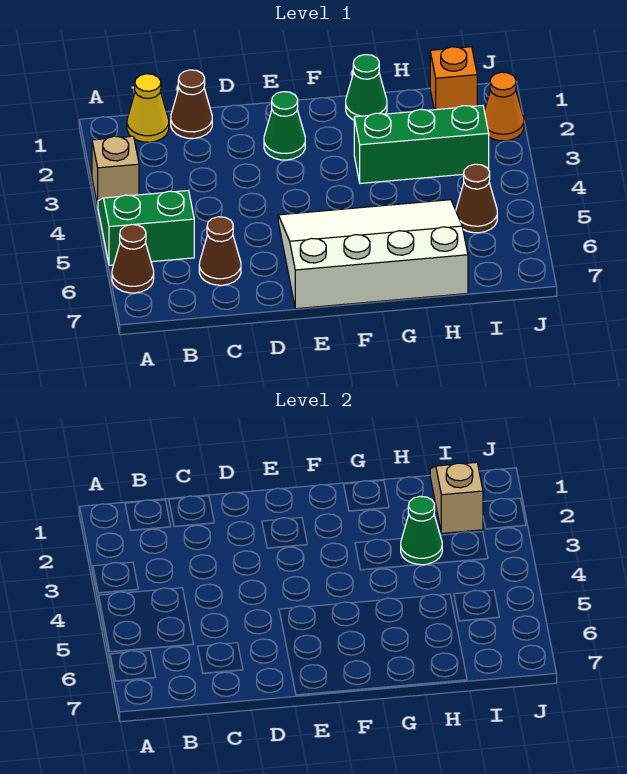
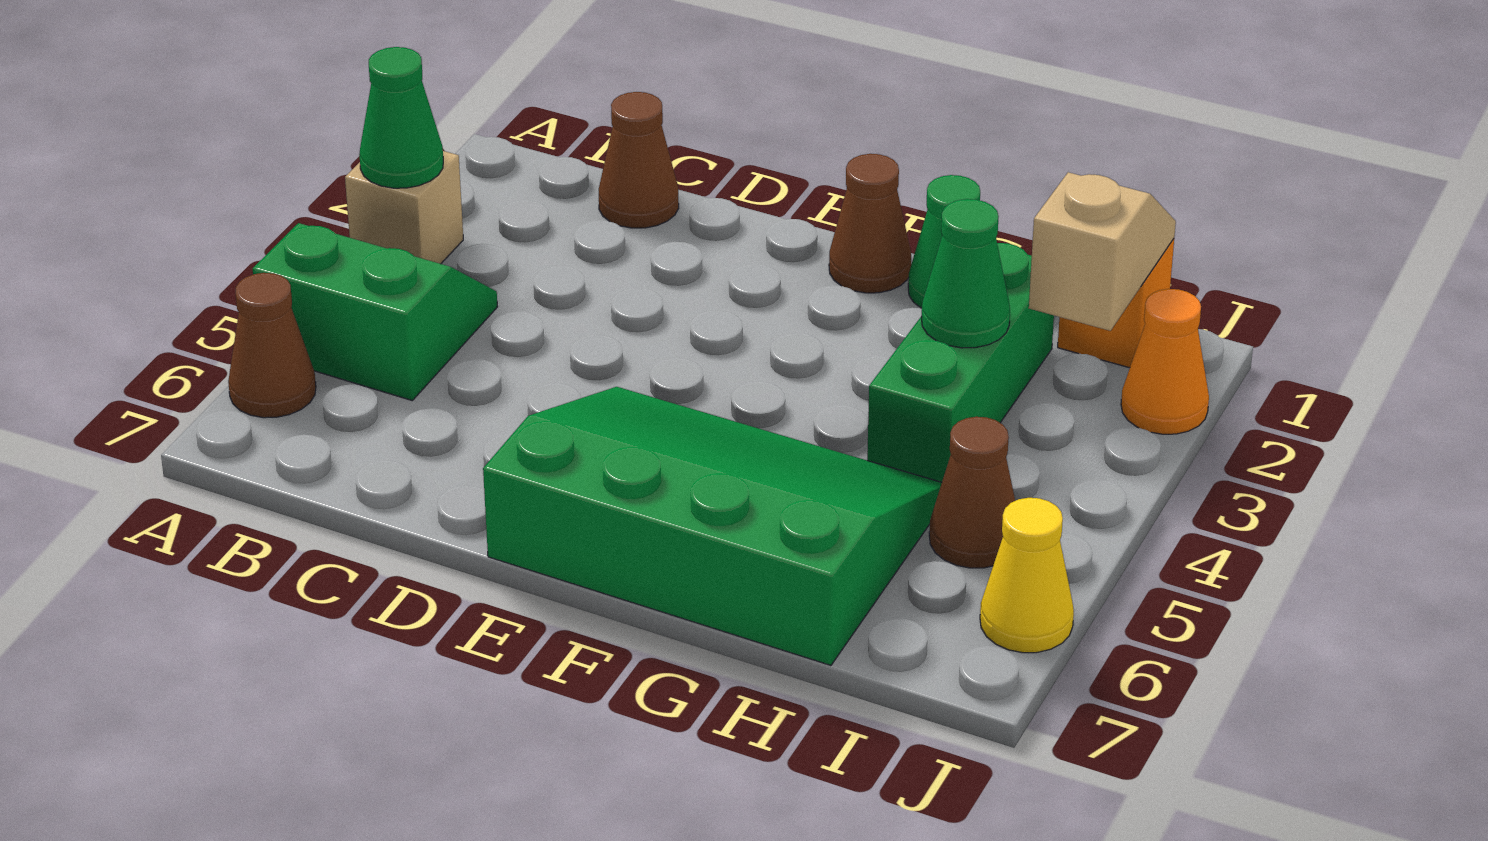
yellow cone B1 level 1 -> yellow cone J6 level 1
brown cone C6 level 1 -> brown cone F1 level 1
green cone E2 level 1 -> green cone A3 level 2
white slope E5:H7 level 1 top 7 -> green slope E5:H7 level 1 top 7
green brick G3:I3 level 1 -> green brick H2:H4 level 1

